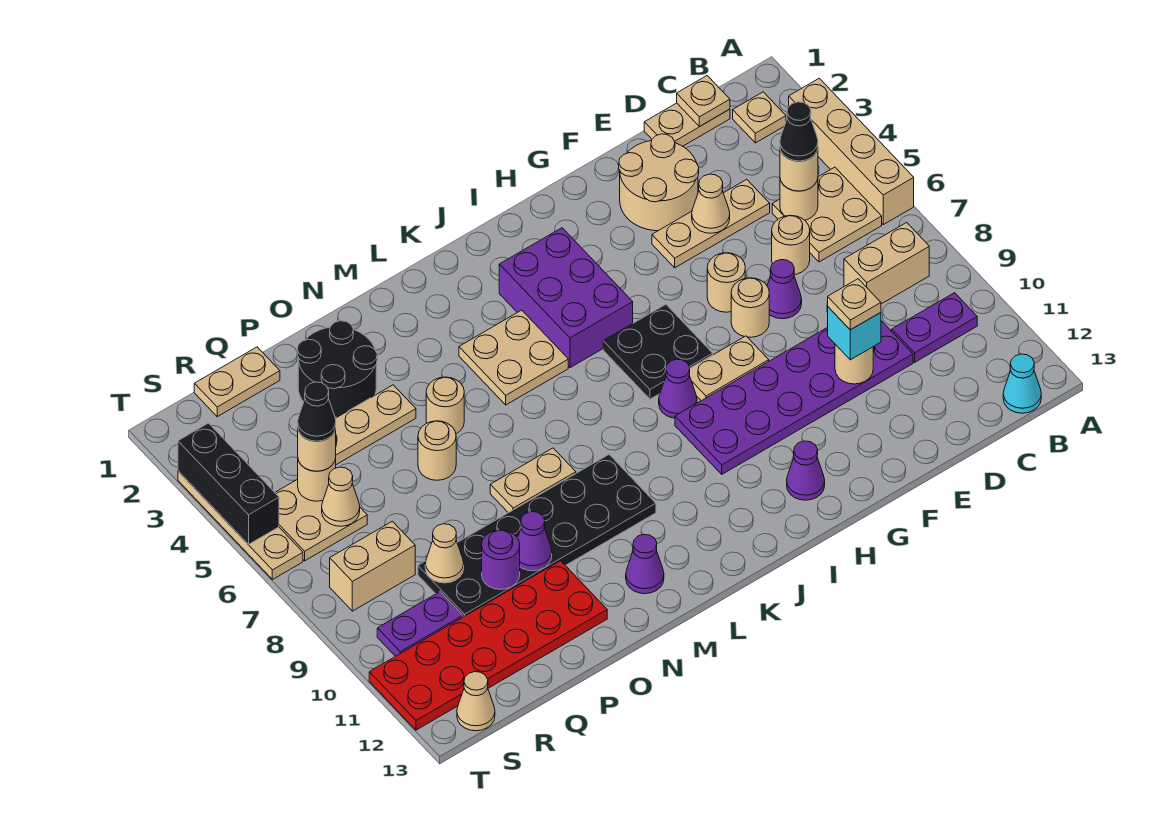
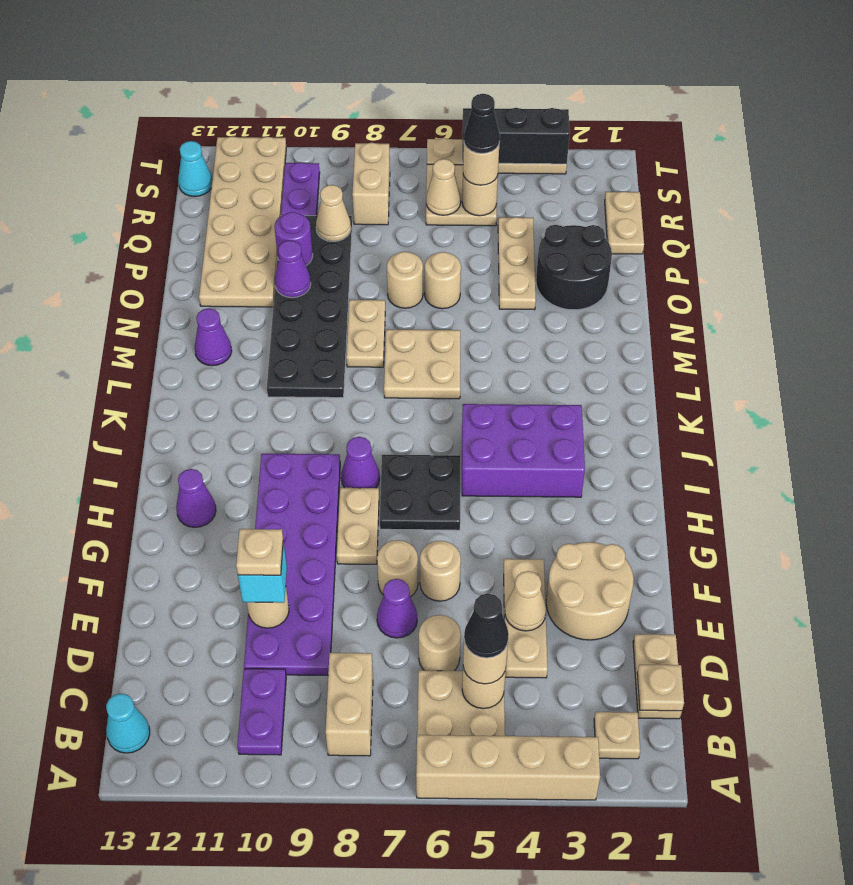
tan plate K4:L5 level 1 -> tan plate L6:M7 level 1
tan round brick N5 level 1 -> tan round brick O7 level 1
red plate O11:T12 level 1 -> tan plate O11:T12 level 1
tan cone S13 level 1 -> cyan cone S13 level 1

